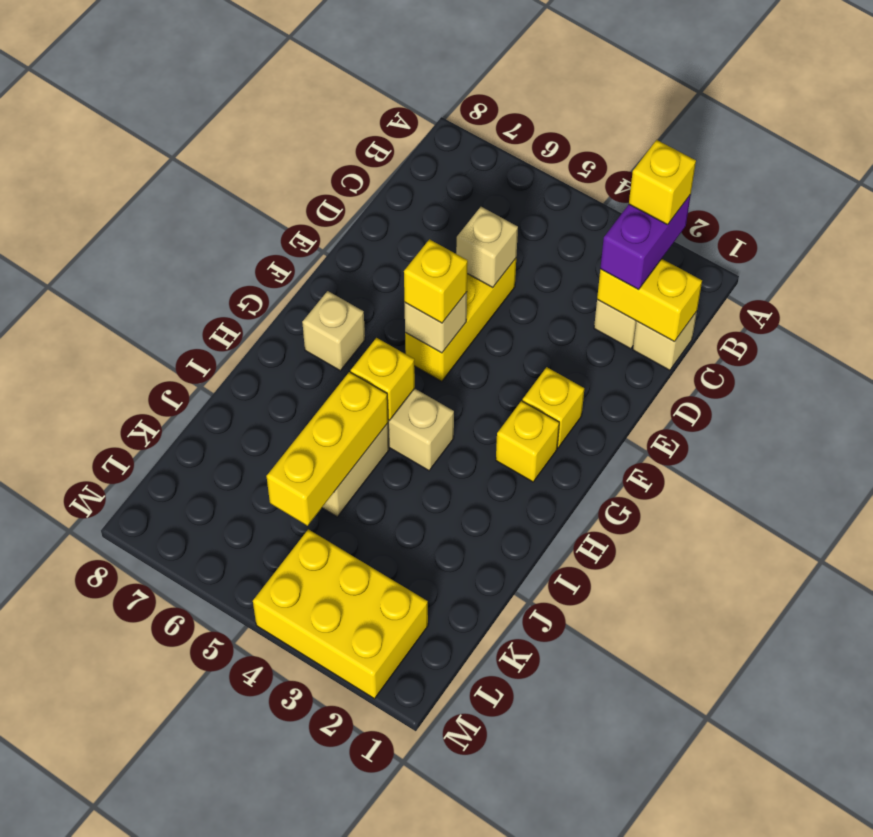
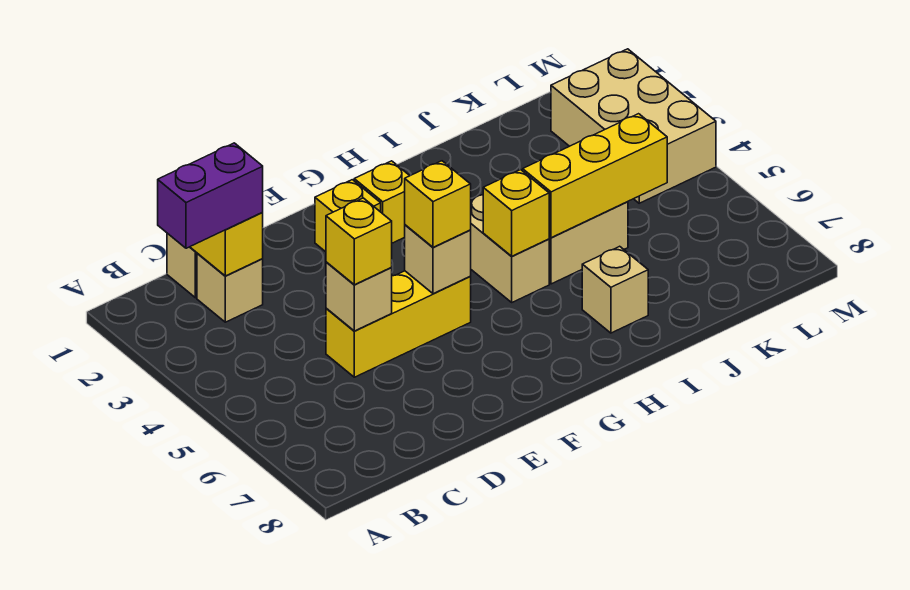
yellow brick B2 level 4 -> yellow brick D5 level 3
tan brick G7 level 1 -> tan brick I7 level 1
yellow brick L2:M4 level 1 -> tan brick L2:M4 level 1

